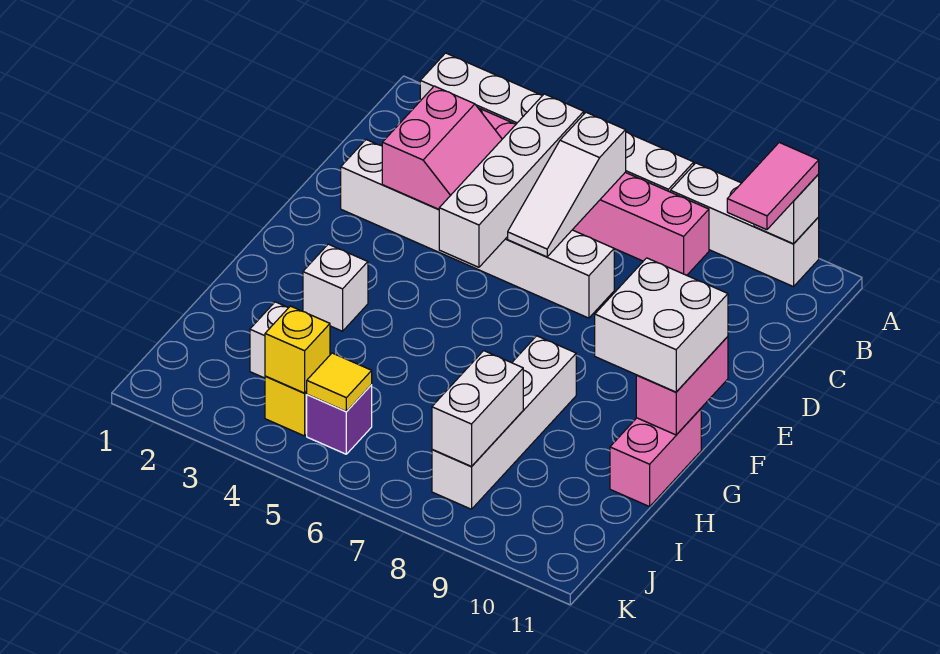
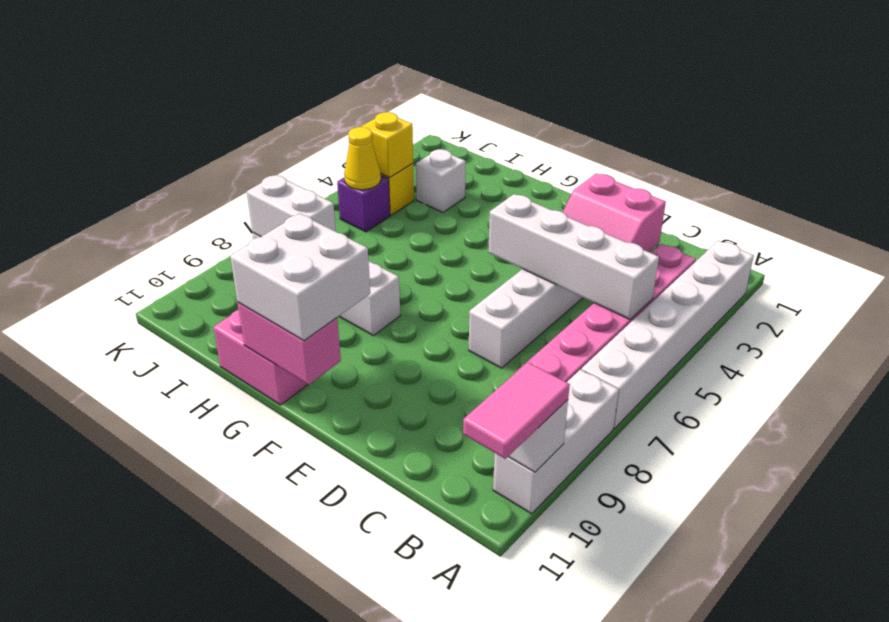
pink tile A10:B10 level 3 -> pink tile A10:A11 level 3
white slope B6:D6 level 2 top B -> none
white brick G3 level 1 -> none
yellow tile J5 level 2 -> yellow cone J5 level 2

